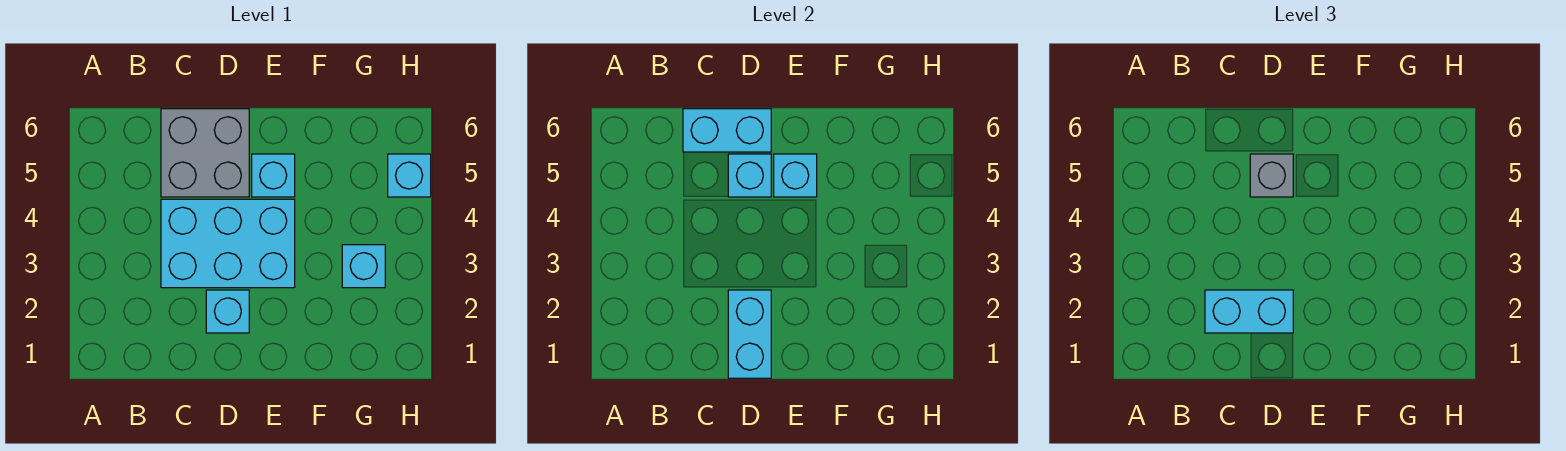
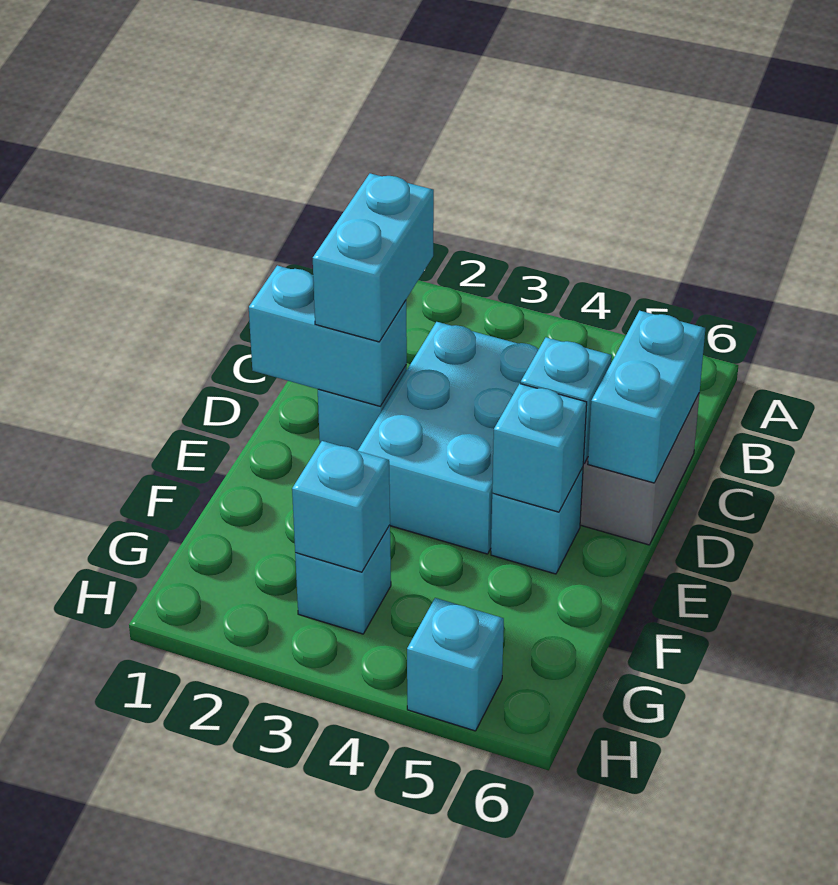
grey brick D5 level 3 -> none
none -> cyan brick G3 level 2

